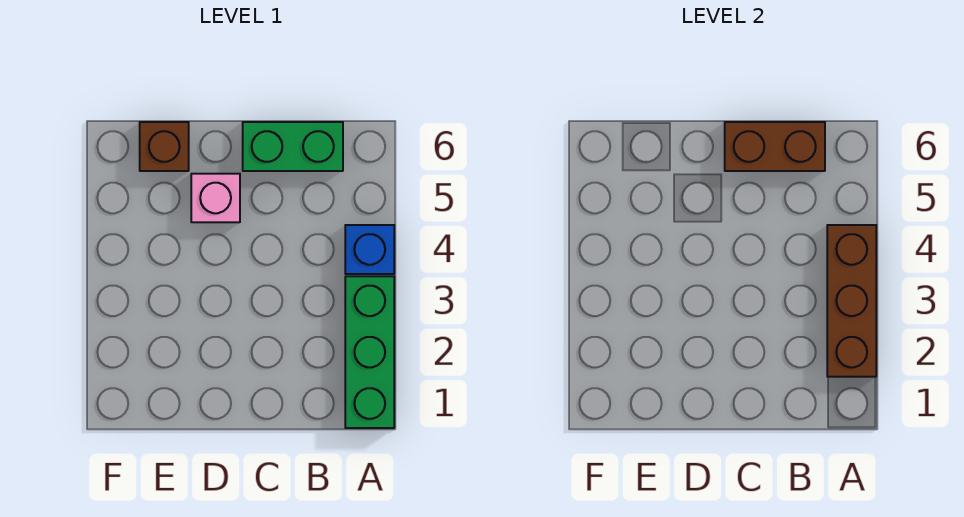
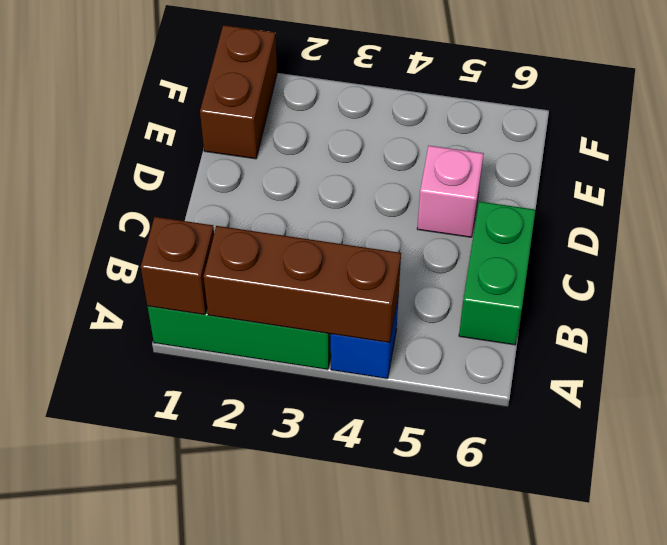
brown brick B6:C6 level 2 -> brown brick E1:F1 level 1
brown brick E6 level 1 -> brown brick A1 level 2

